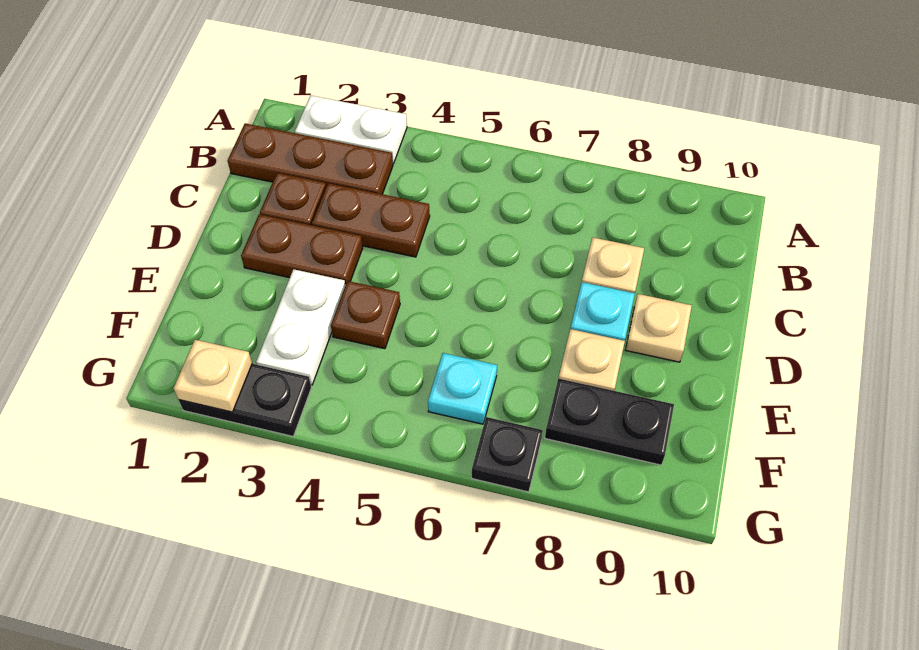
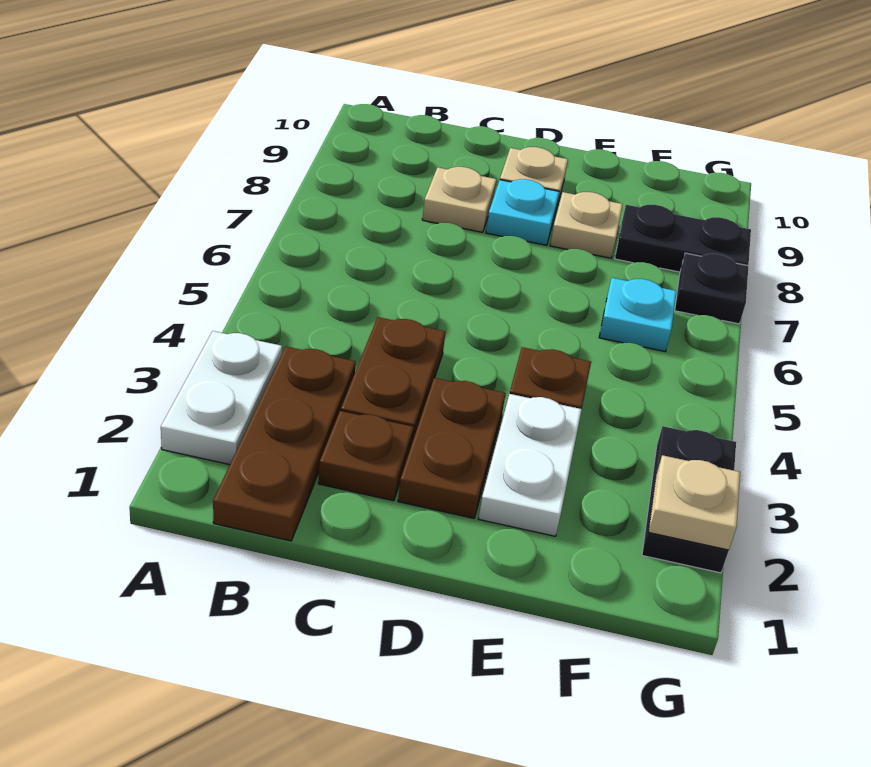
white plate E3:F3 level 1 -> white plate E2:E3 level 1
black plate F8:F9 level 1 -> black plate F8:G8 level 1

